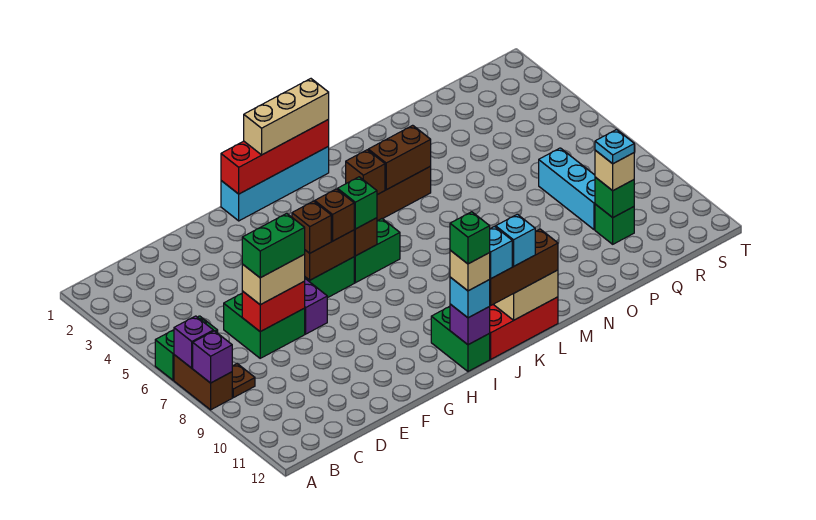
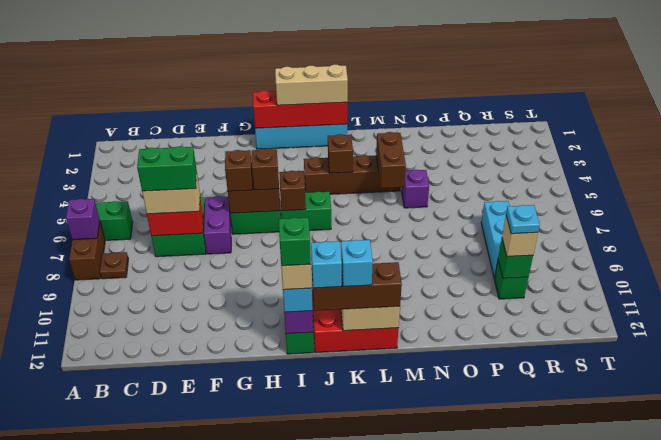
purple brick A8 level 2 -> purple brick N5 level 1
green brick I6 level 3 -> none
brown brick L4:M4 level 2 -> brown brick M4:M5 level 2

